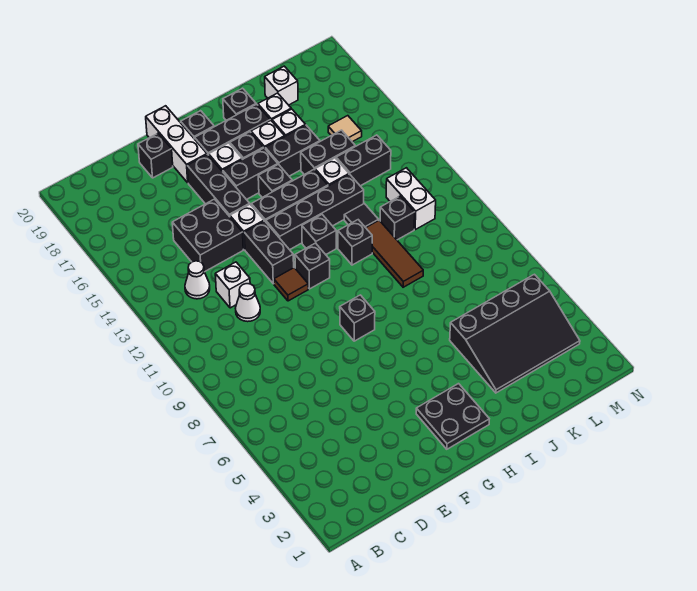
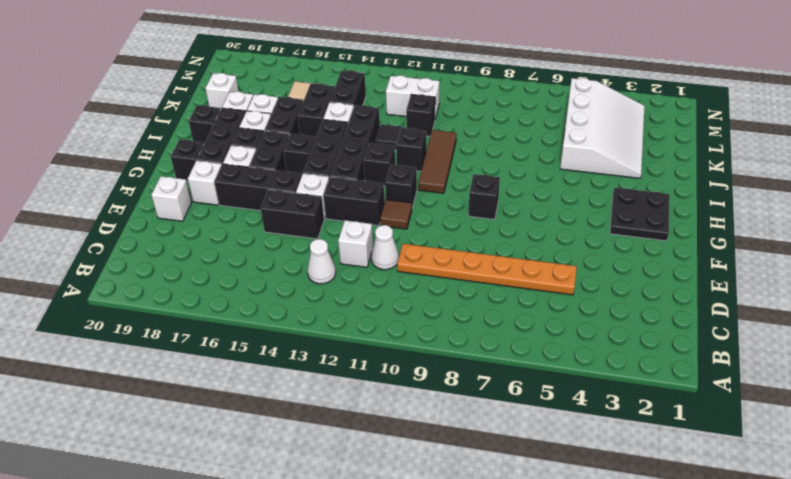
none -> orange plate D5:D10 level 1
black brick D14:E15 level 1 -> black brick E14:E15 level 1
black brick E19 level 1 -> white brick E19 level 1
white brick F18:F20 level 1 -> white brick F18 level 1
black slope J3:M5 level 1 top 5 -> white slope J3:M5 level 1 top 5
brown tile J9:J11 level 1 -> brown tile H10:J10 level 1

